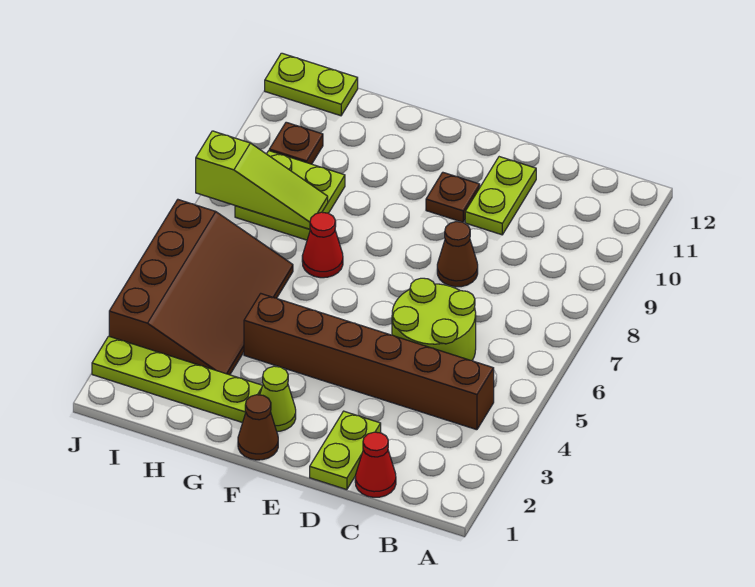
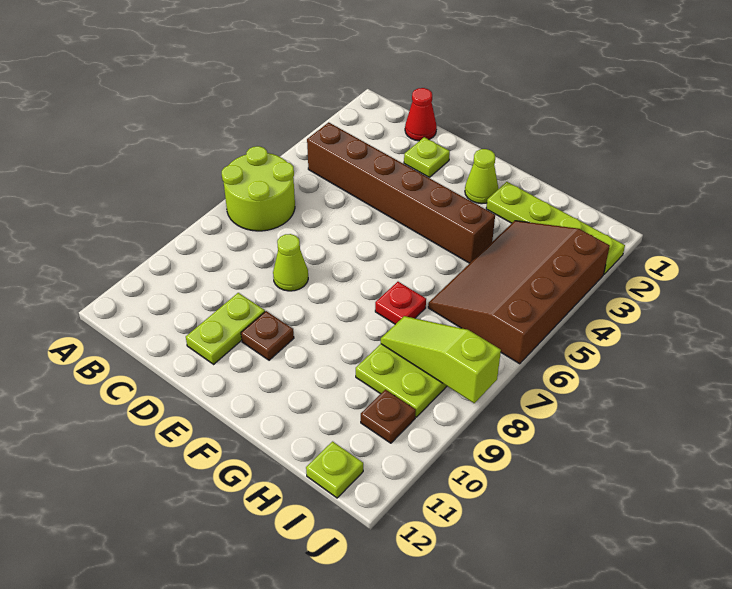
lime round brick C5:D6 level 1 -> lime round brick A6:B7 level 1
lime plate D1:D2 level 1 -> lime plate D2 level 1
brown cone D8 level 1 -> lime cone D8 level 1
brown cone F1 level 1 -> none
red cone G7 level 1 -> red plate G7 level 1
lime plate I12:J12 level 1 -> lime plate I12 level 1

